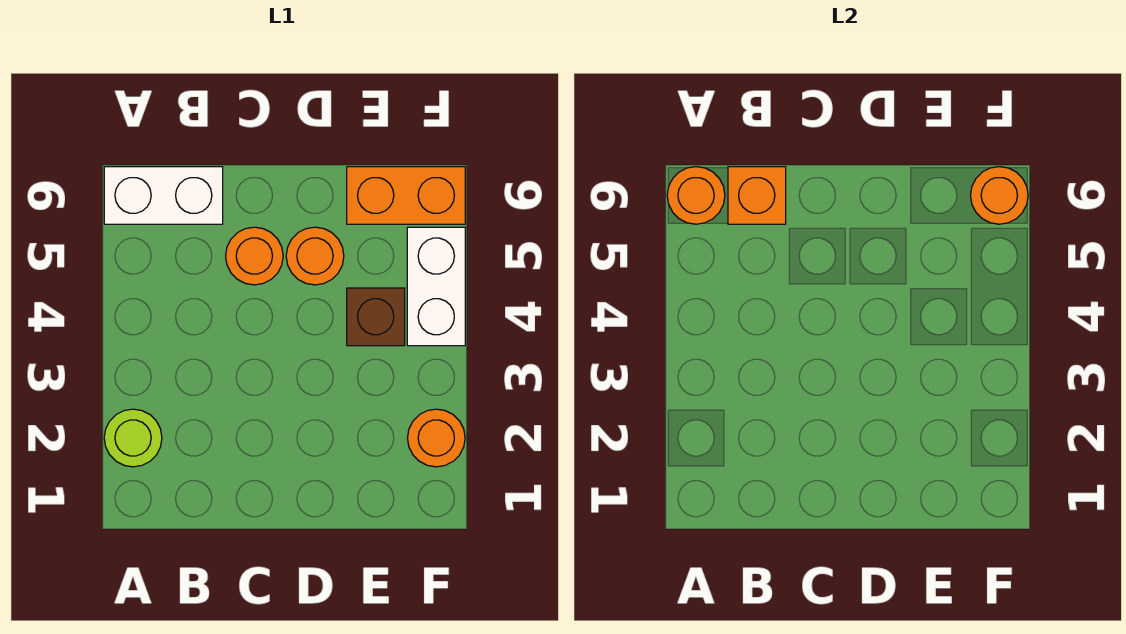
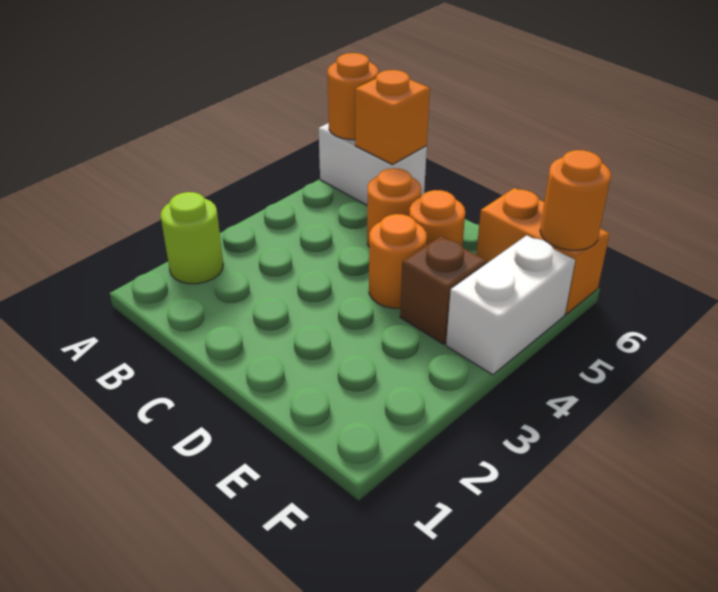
orange round brick F2 level 1 -> orange round brick D4 level 1

